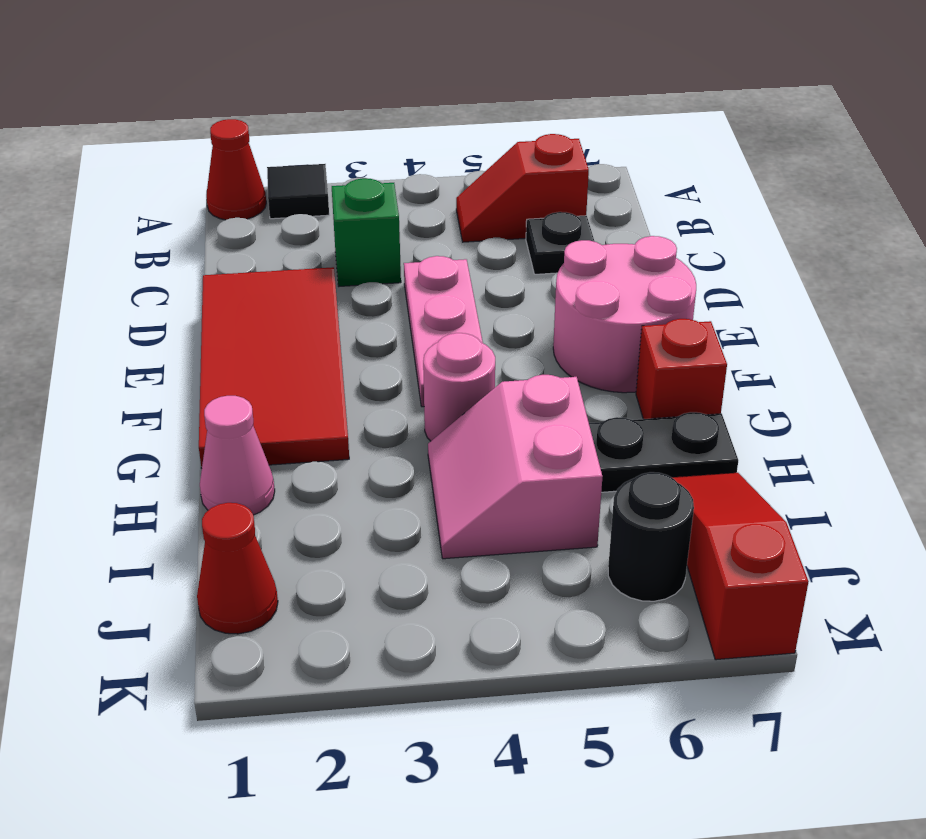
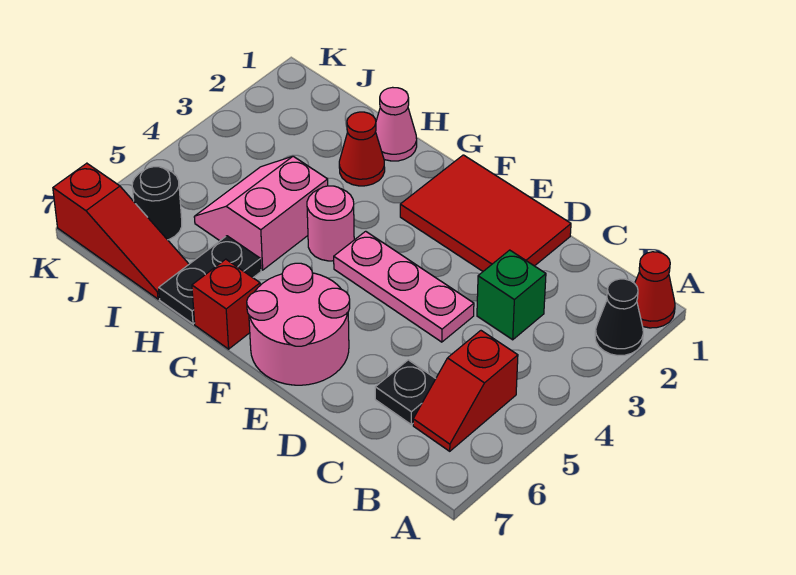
black tile A2 level 1 -> black cone A2 level 1
red slope B5:B6 level 1 top 6 -> red slope B5:B6 level 1 top 5
red tile D1:G2 level 1 -> red tile D1:F2 level 1
pink slope H4:I5 level 1 top 5 -> pink slope H4:I5 level 1 top H
red cone J1 level 1 -> red cone H2 level 1

